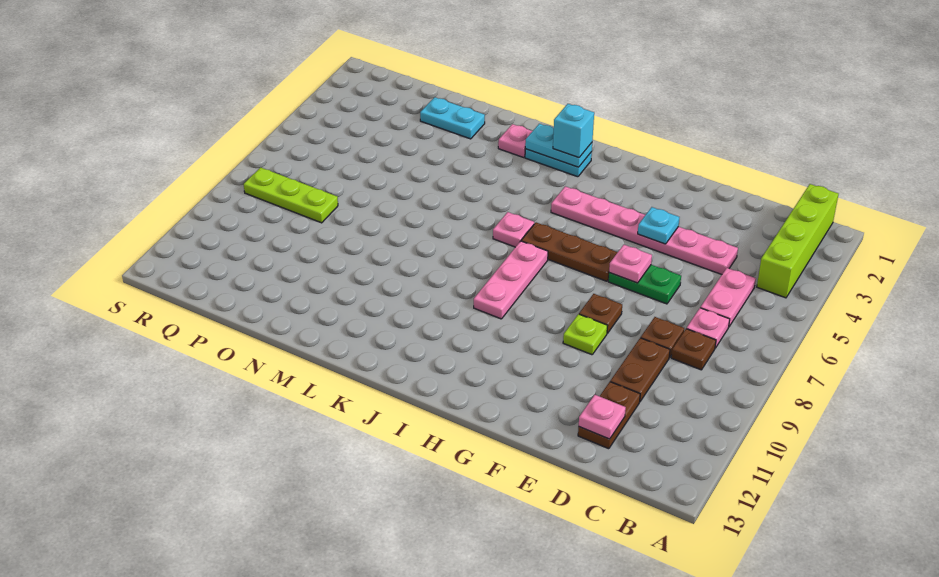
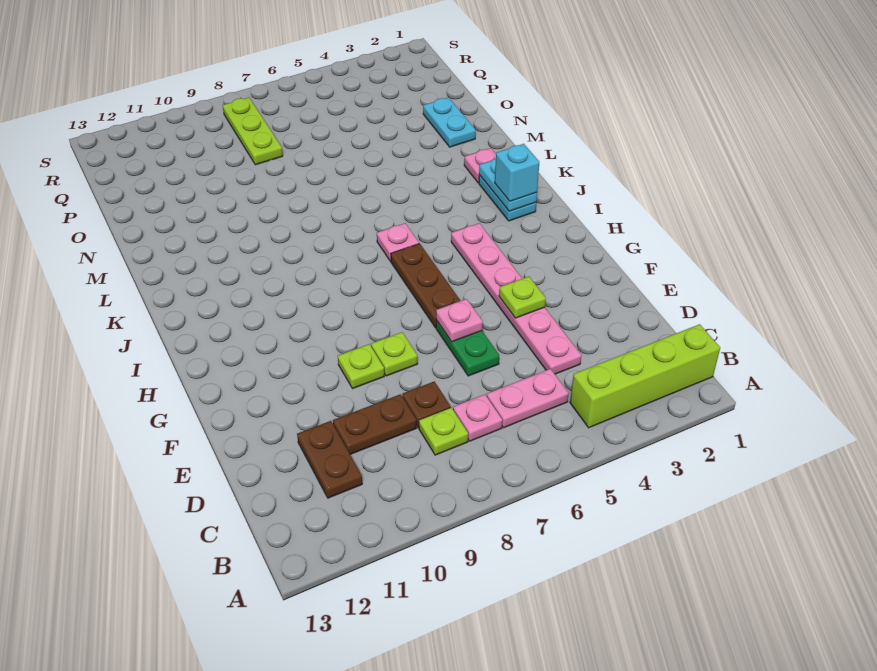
brown plate C8 level 1 -> lime plate C8 level 1
brown plate D11:D12 level 1 -> brown plate C11:D11 level 1
pink plate D12 level 2 -> none
cyan plate F4 level 2 -> lime plate F4 level 2
brown plate F8 level 1 -> lime plate F8 level 1
pink plate I7:I9 level 1 -> none

